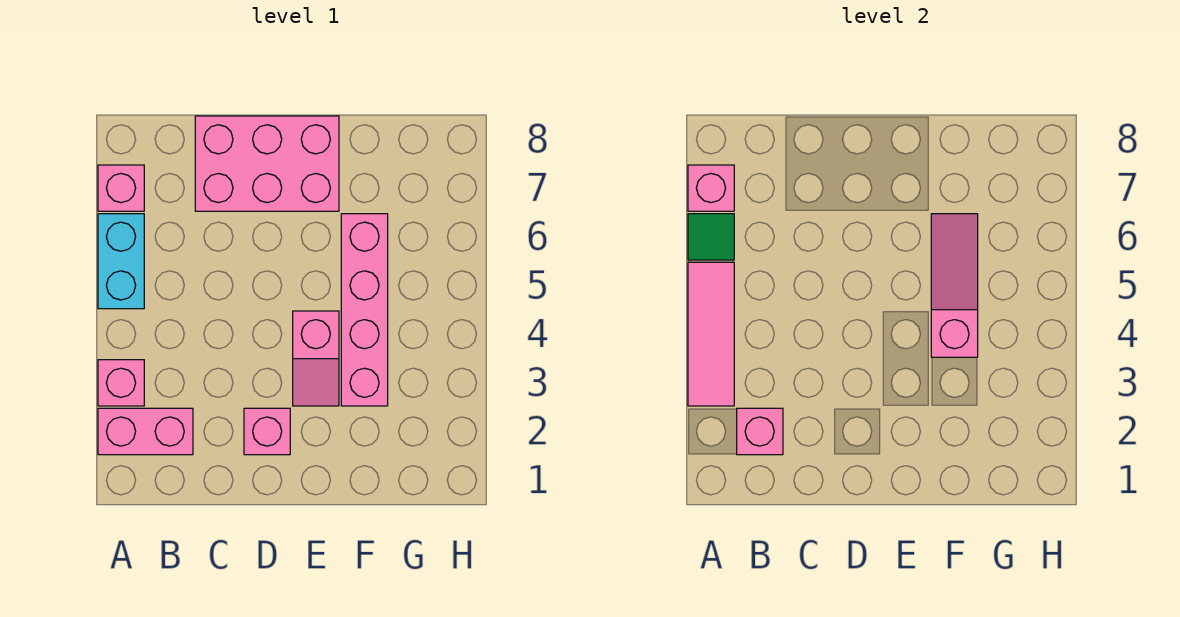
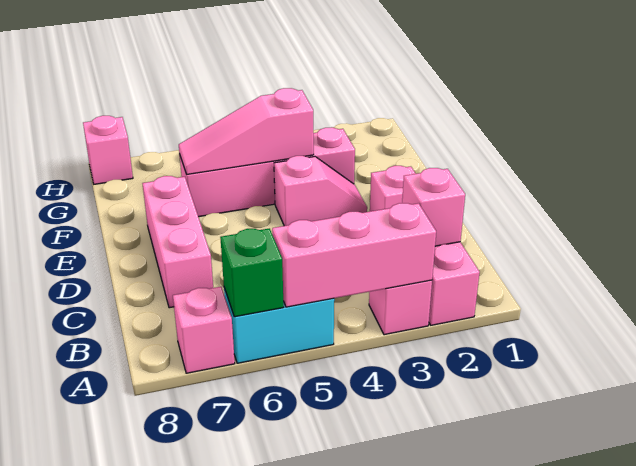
pink tile A3:A5 level 2 -> pink brick A3:A5 level 2
green tile A6 level 2 -> green brick A6 level 2
pink brick A7 level 2 -> pink brick H8 level 1
pink brick C7:E8 level 1 -> pink brick C7:E7 level 1

